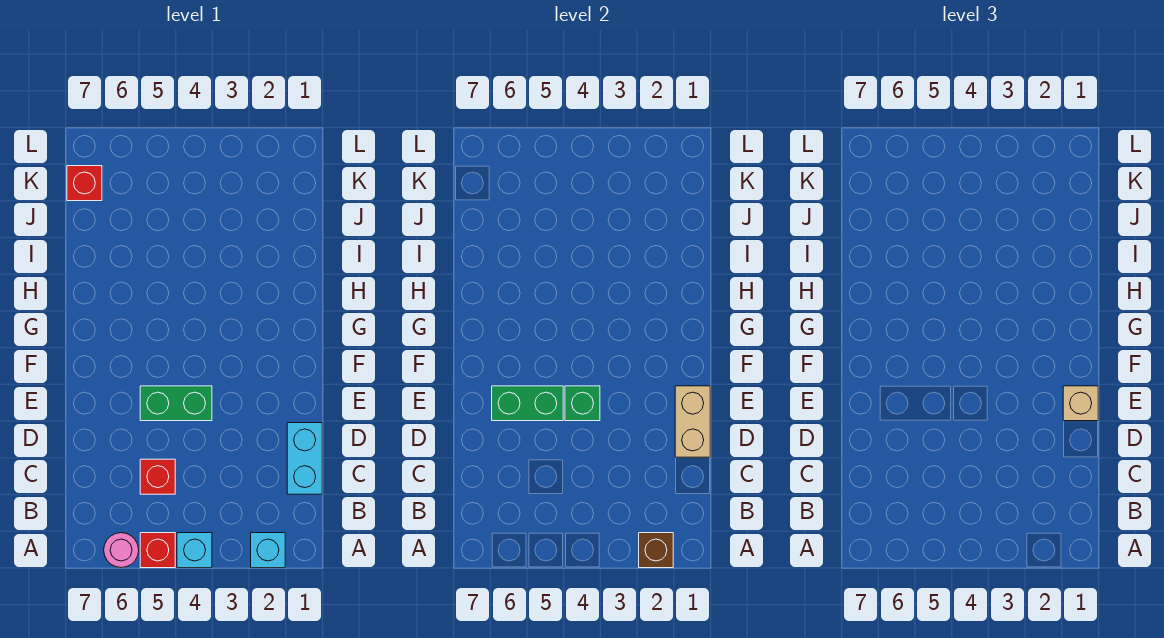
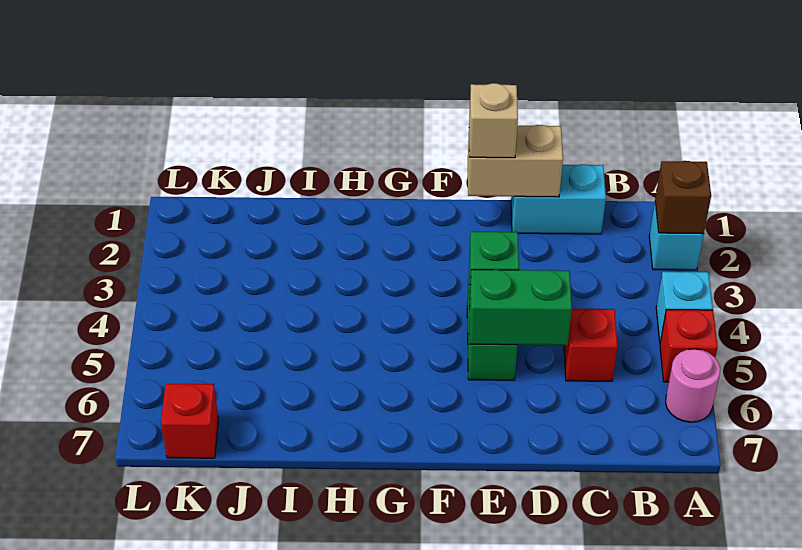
green brick E5:E6 level 2 -> green brick D5:E5 level 2

